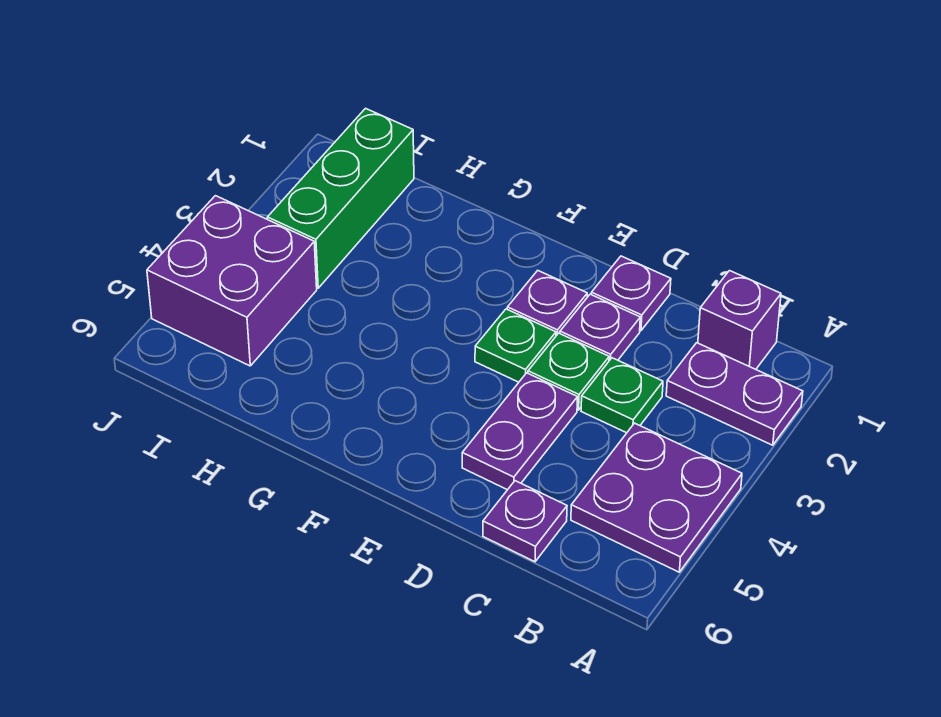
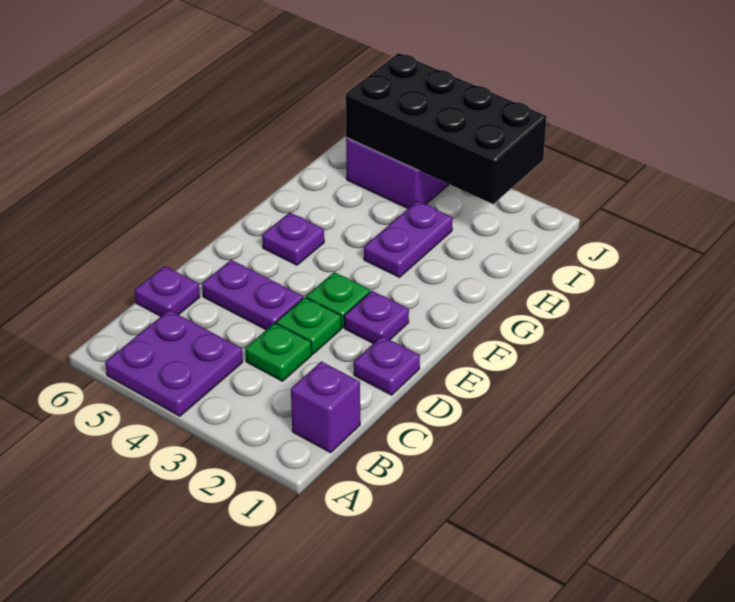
purple plate A2:B2 level 1 -> purple plate G3:H3 level 1
purple plate D2 level 1 -> purple plate F5 level 1
green brick I1:I3 level 1 -> none
none -> black brick I2:J5 level 2

